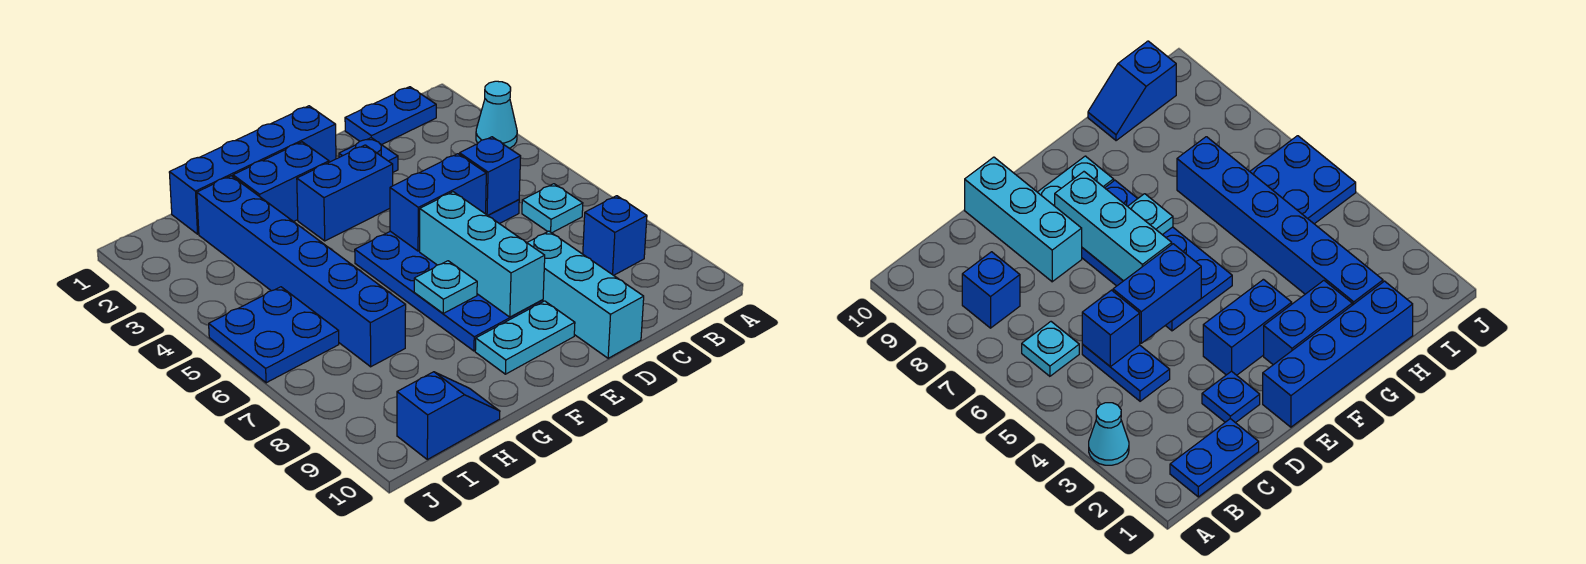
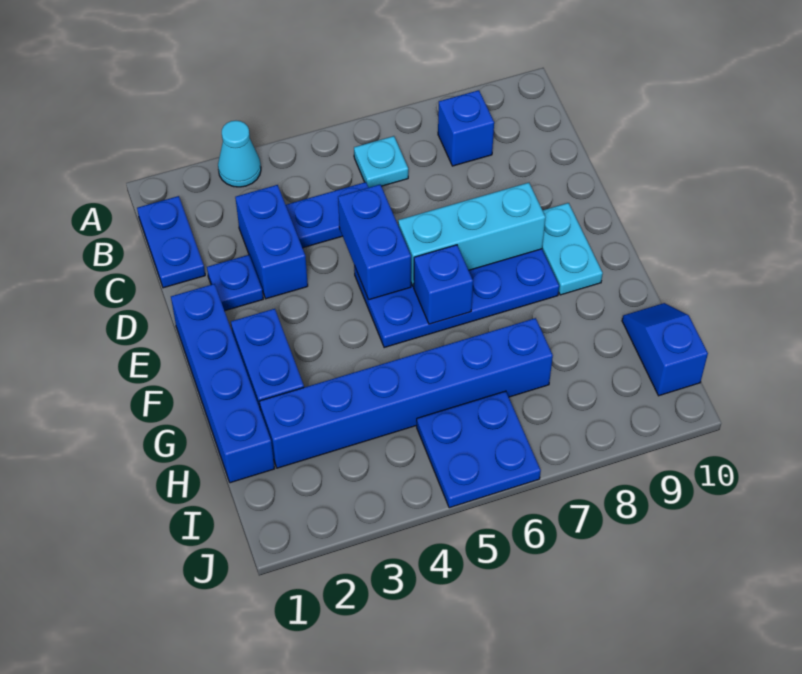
blue brick C5 level 2 -> blue brick F6 level 2
cyan brick D8:D10 level 1 -> none
blue brick E3:F3 level 1 -> blue brick C3:D3 level 1
cyan plate F7 level 2 -> none

